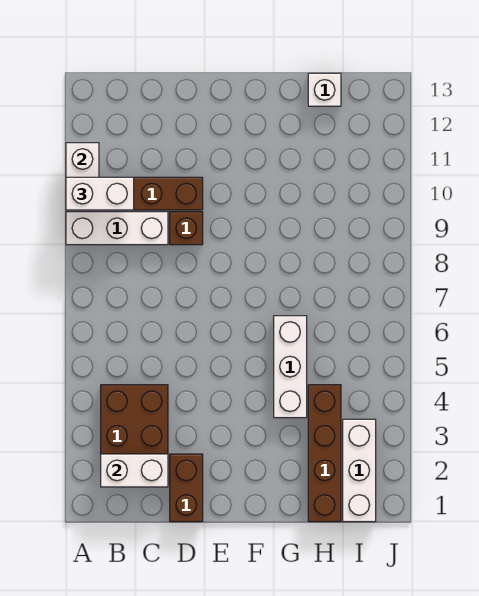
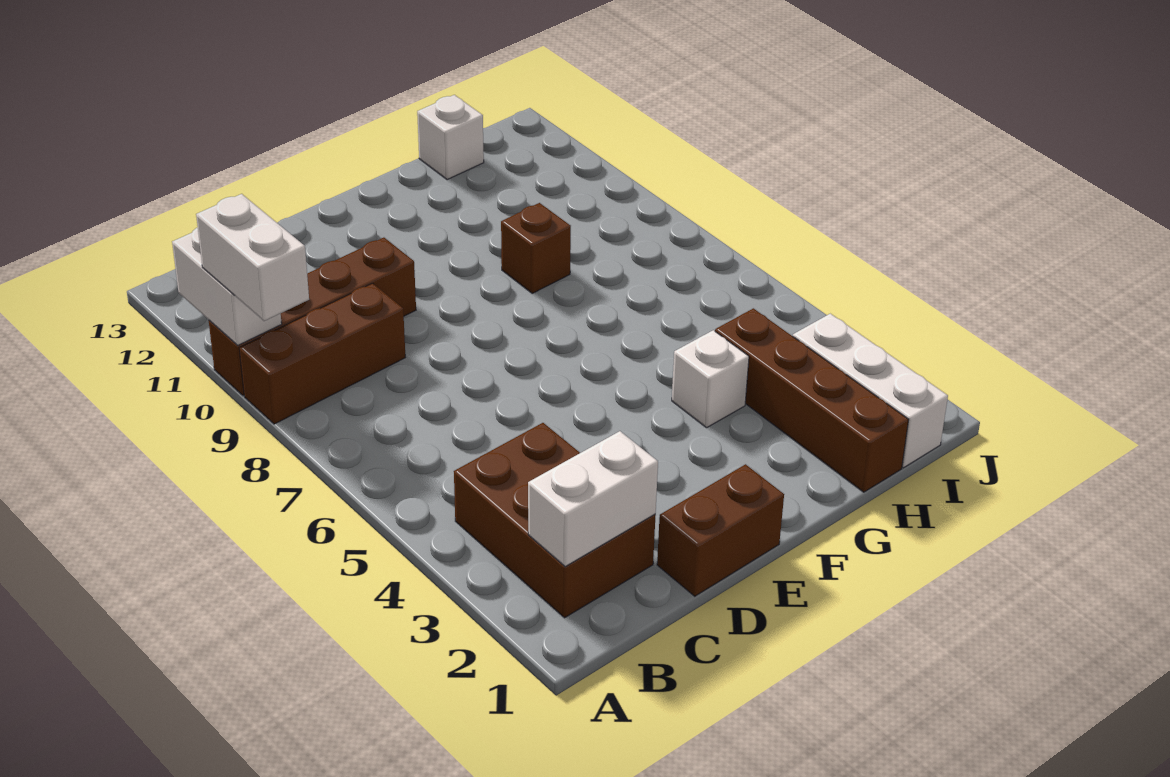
white brick A9:C9 level 1 -> brown brick A9:C9 level 1
white brick A10:B10 level 3 -> white brick A9:A10 level 3
brown brick D1:D2 level 1 -> brown brick D1:E1 level 1
brown brick D9 level 1 -> brown brick G9 level 1
white brick G4:G6 level 1 -> white brick G4 level 1

